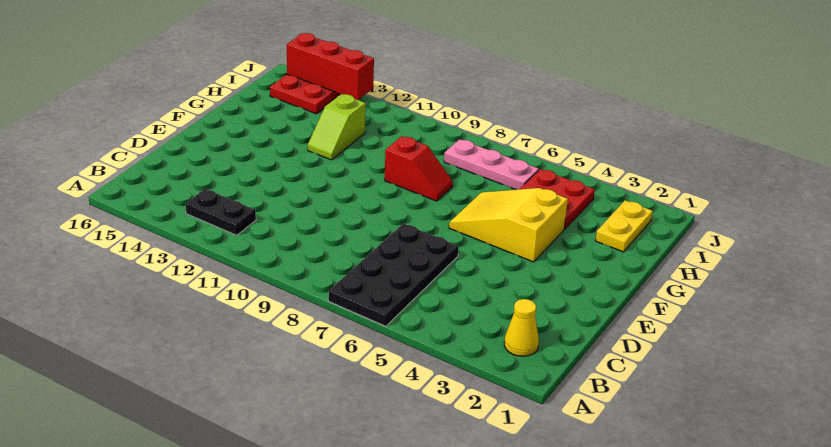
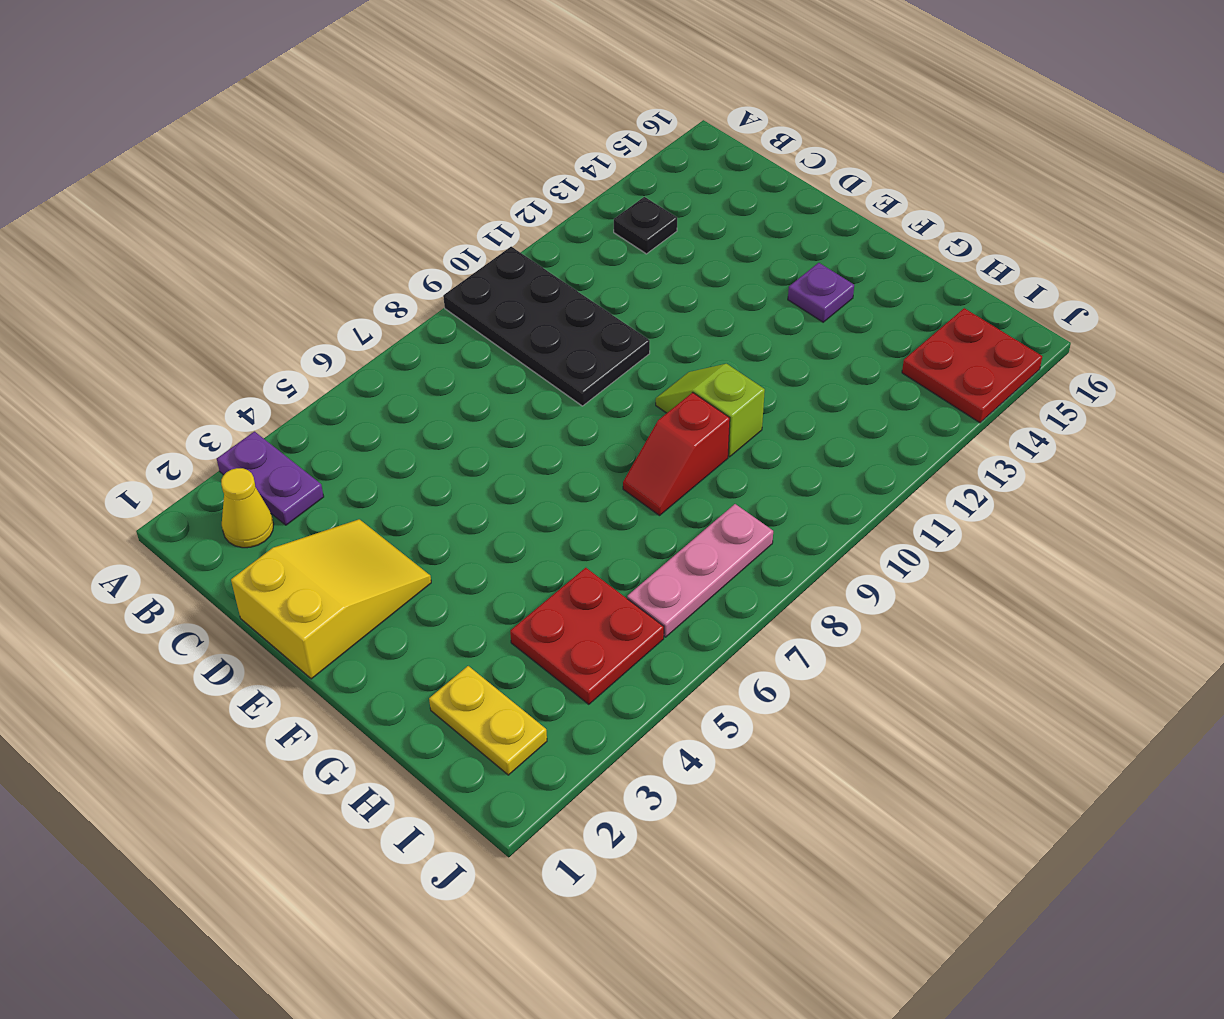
none -> purple plate A3:B3 level 1
black plate A6:D7 level 1 -> black plate A9:D10 level 1
black plate B12:B13 level 1 -> black plate B13 level 1
yellow slope F4:G6 level 1 top 4 -> yellow slope D1:E3 level 1 top 1
none -> purple plate F14 level 1
lime slope G12:H12 level 1 top H -> lime slope F10:G10 level 1 top G
red brick J13:J15 level 2 -> none

